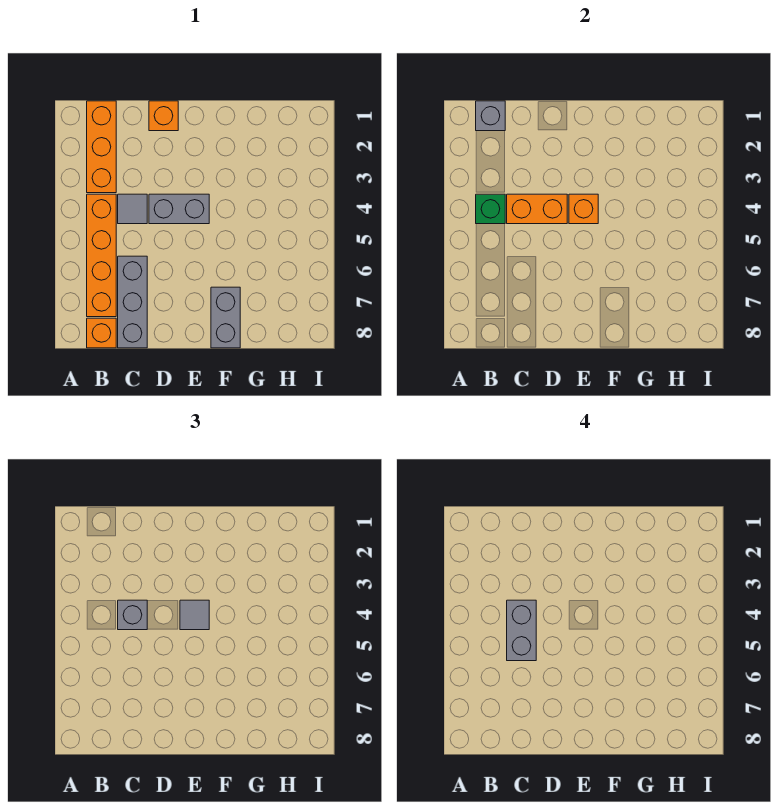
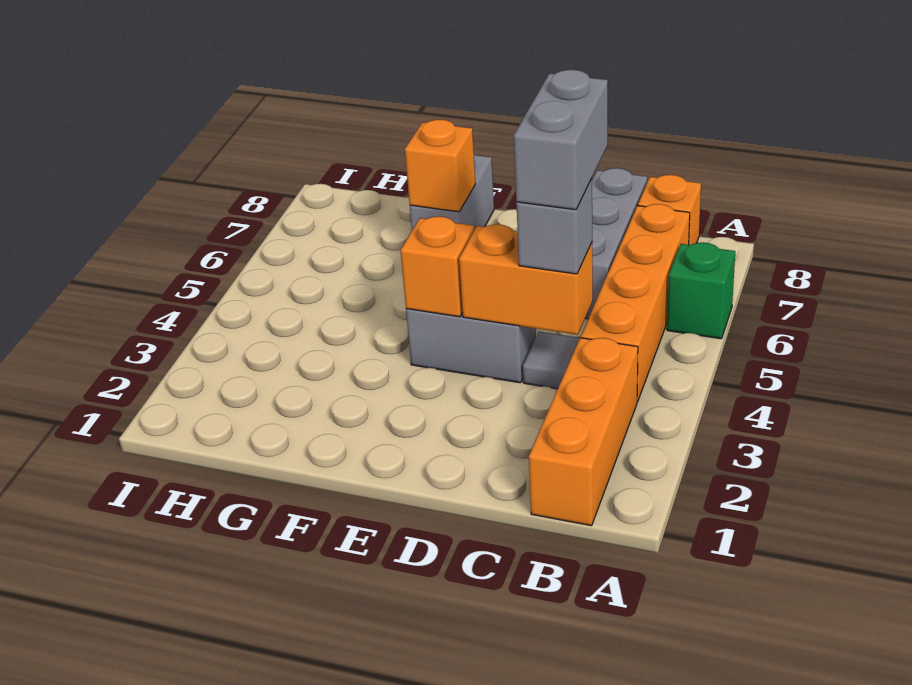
grey brick B1 level 2 -> none
green brick B4 level 2 -> green brick A6 level 1
orange brick D1 level 1 -> orange brick F7 level 2
grey tile E4 level 3 -> none

